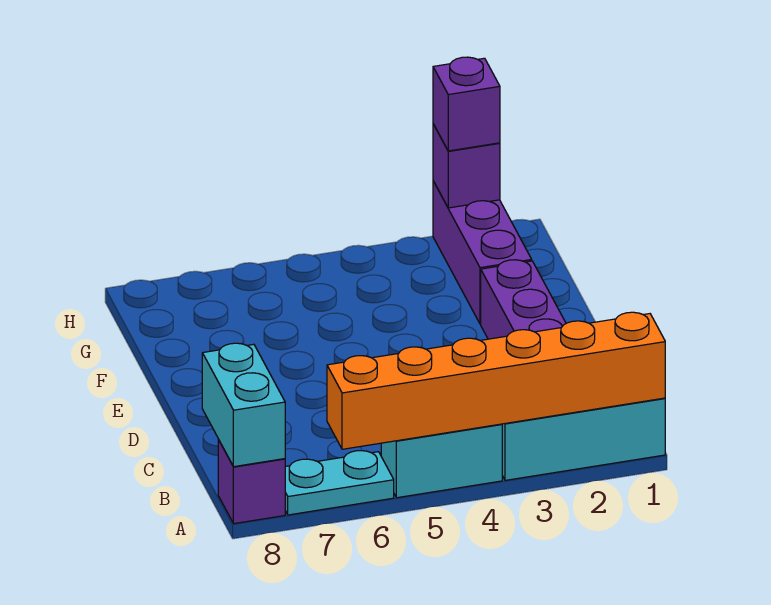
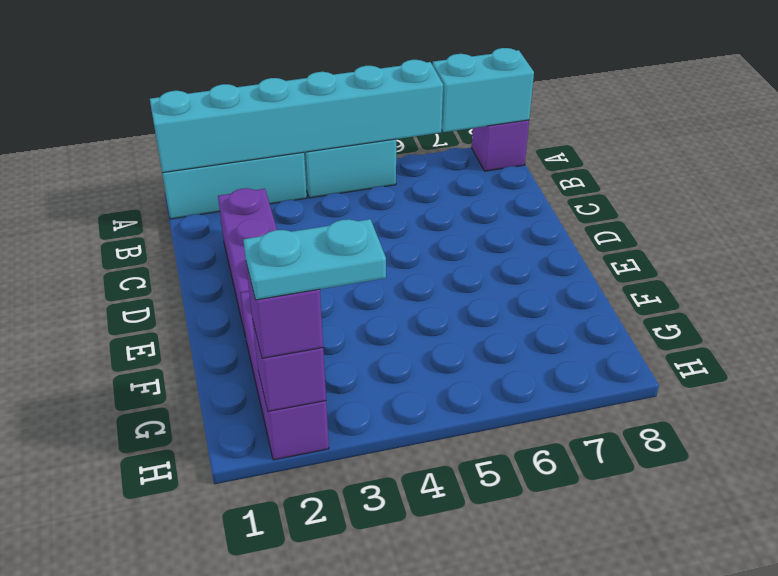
orange brick A1:A6 level 2 -> cyan brick A1:A6 level 2
cyan plate A6:A7 level 1 -> cyan plate H2:H3 level 4
cyan brick A8:B8 level 2 -> cyan brick A7:A8 level 2

